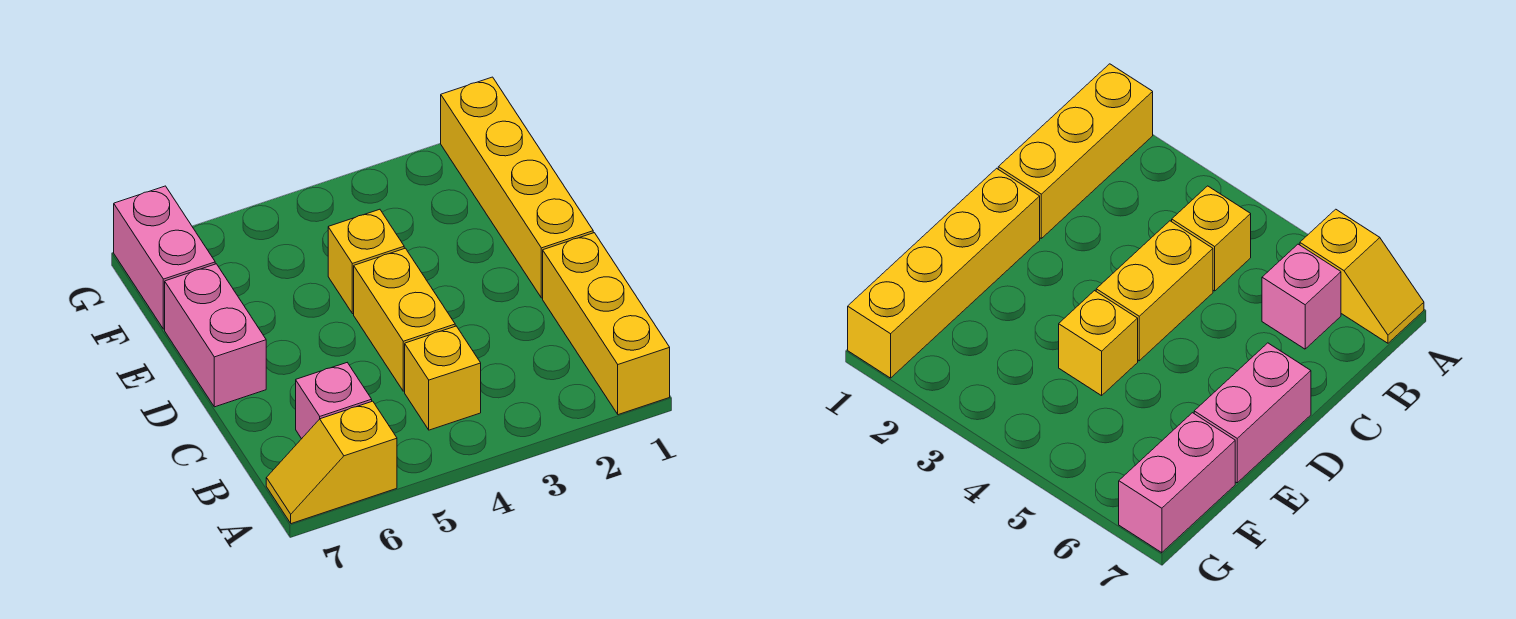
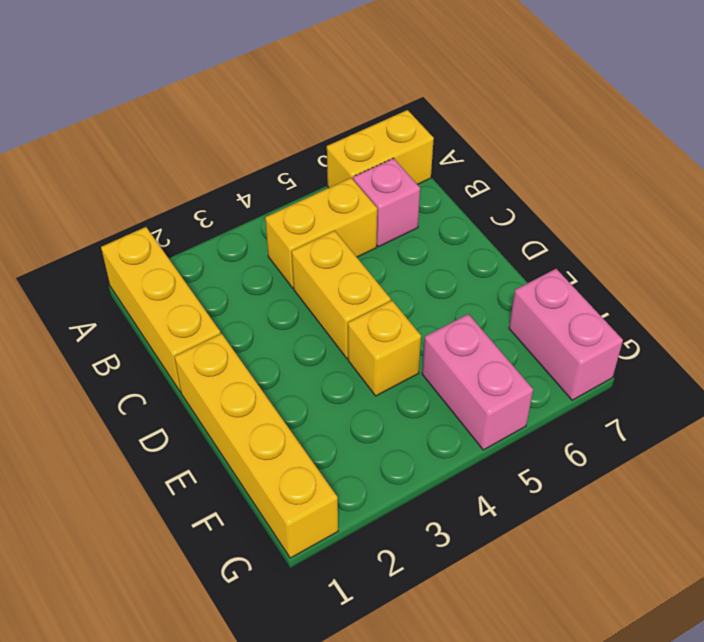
yellow slope A6:A7 level 1 top 6 -> yellow brick A6:A7 level 1
yellow brick B4 level 1 -> yellow brick B4:B5 level 1
pink brick D7:E7 level 1 -> pink brick F5:G5 level 1

